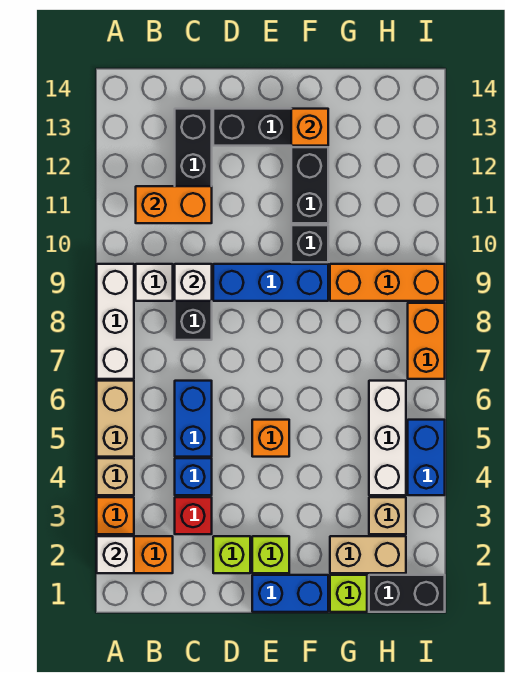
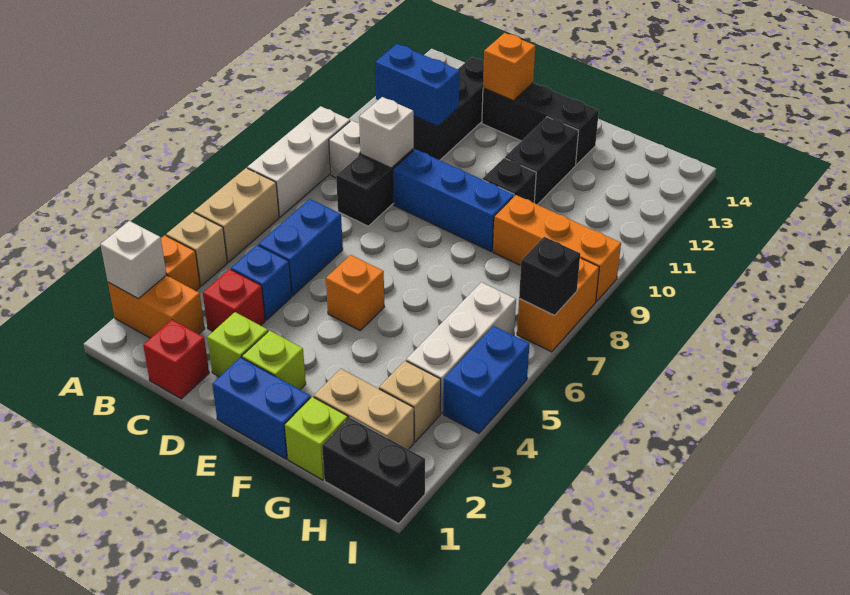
orange brick B11:C11 level 2 -> blue brick B11:C11 level 2
none -> red brick C1 level 1
orange brick F13 level 2 -> orange brick D13 level 2
none -> black brick I7 level 2

